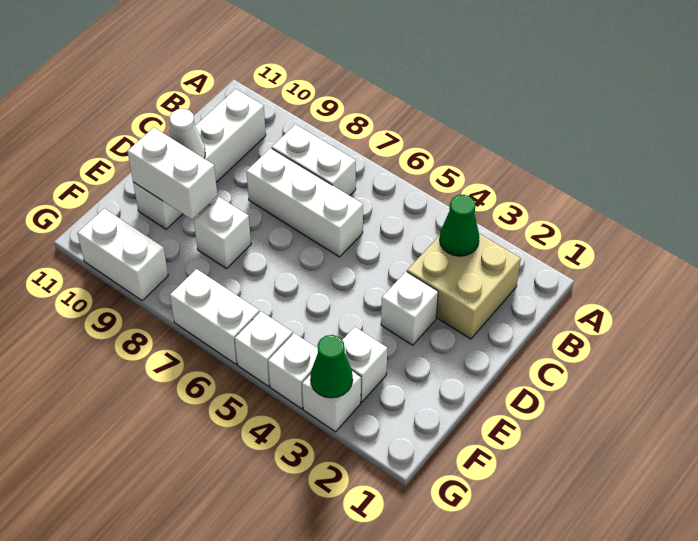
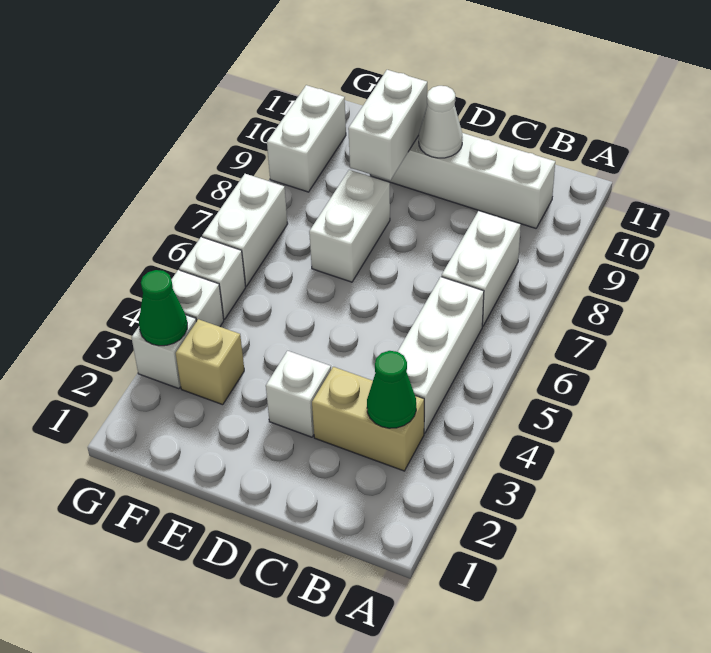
tan brick B2:C3 level 1 -> tan brick B3:C3 level 1
white brick C6:C8 level 1 -> white brick B4:B6 level 1
white brick E8 level 1 -> white brick E7:E8 level 1
white brick F3 level 1 -> tan brick F3 level 1

